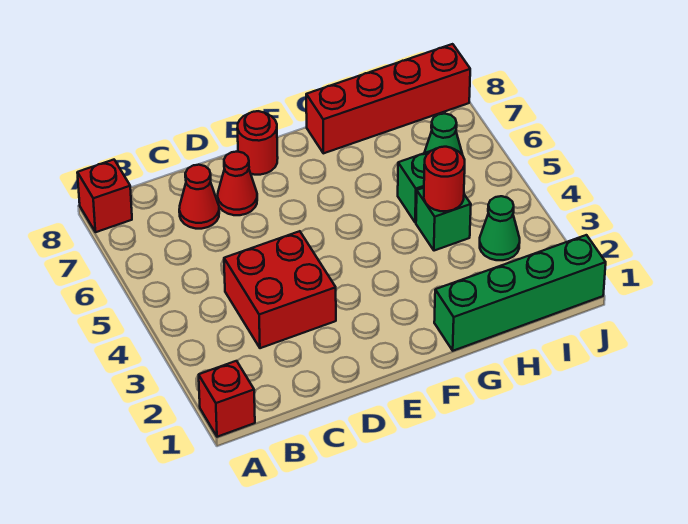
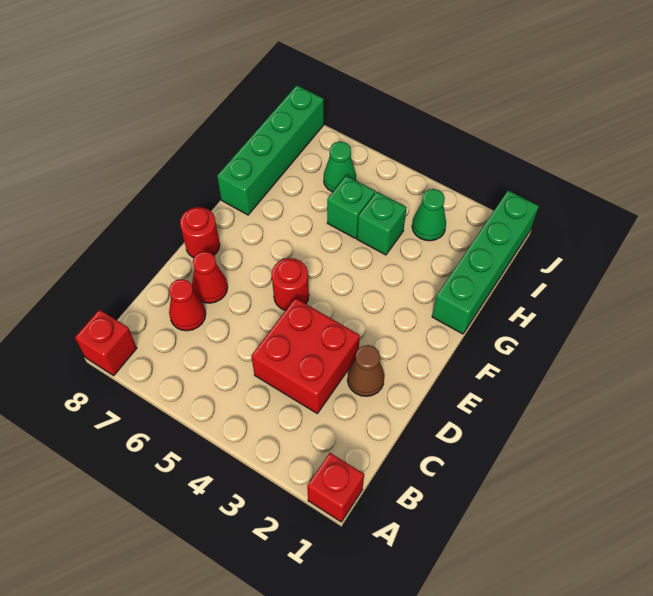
none -> brown cone D2 level 1
red brick G8:J8 level 1 -> green brick G8:J8 level 1
red round brick H4 level 2 -> red round brick E5 level 1

